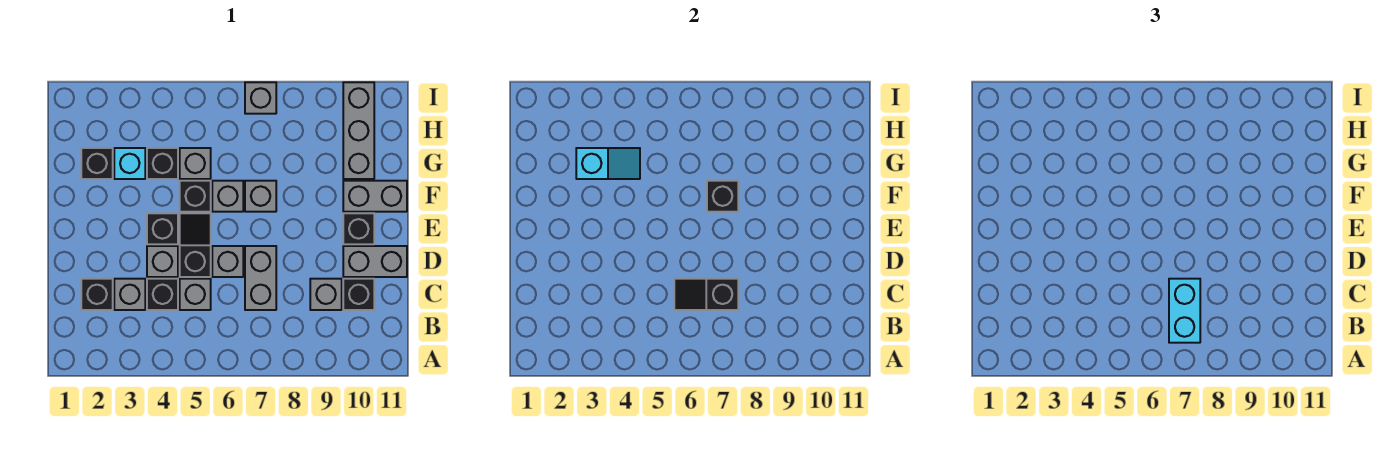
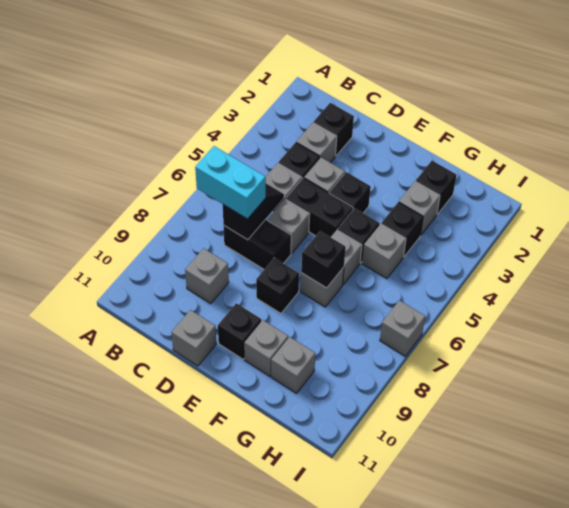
grey brick C7:D7 level 1 -> black brick C7:D7 level 1
black brick C10 level 1 -> black brick E8 level 1
black slope D5:E5 level 1 top D -> black brick D5:E5 level 1
grey brick D10:D11 level 1 -> grey brick D11 level 1
grey brick F10:F11 level 1 -> grey brick F10 level 1
cyan brick G3 level 1 -> grey brick G3 level 1
cyan slope G3:G4 level 2 top 3 -> none
grey brick G10:I10 level 1 -> grey brick G10 level 1

